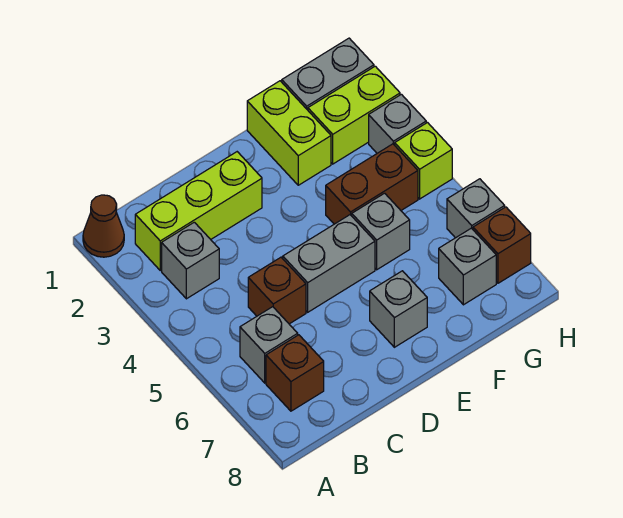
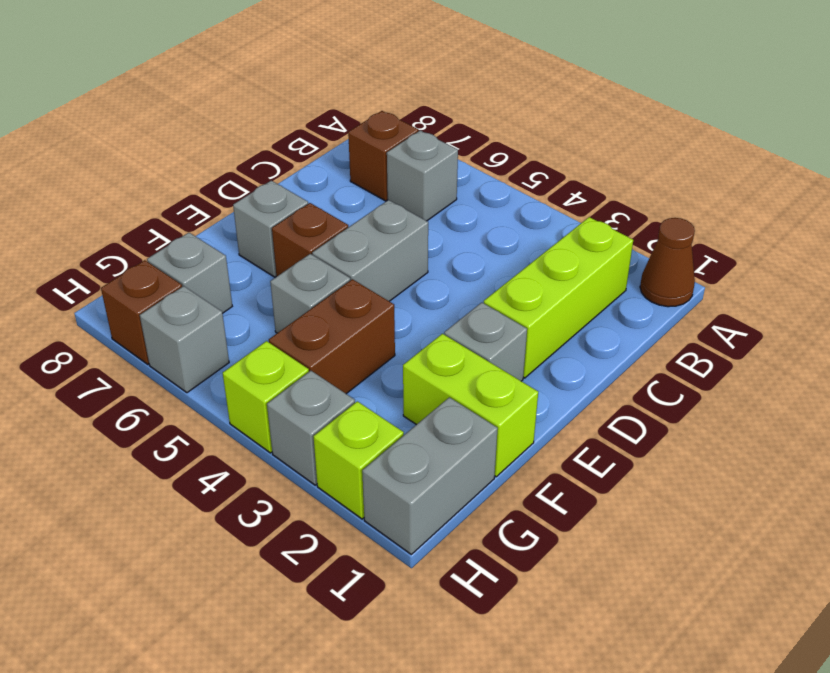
grey brick B3 level 1 -> grey brick E2 level 1
brown brick C5 level 1 -> brown brick E6 level 1
lime brick G2:H2 level 1 -> lime brick H2 level 1

